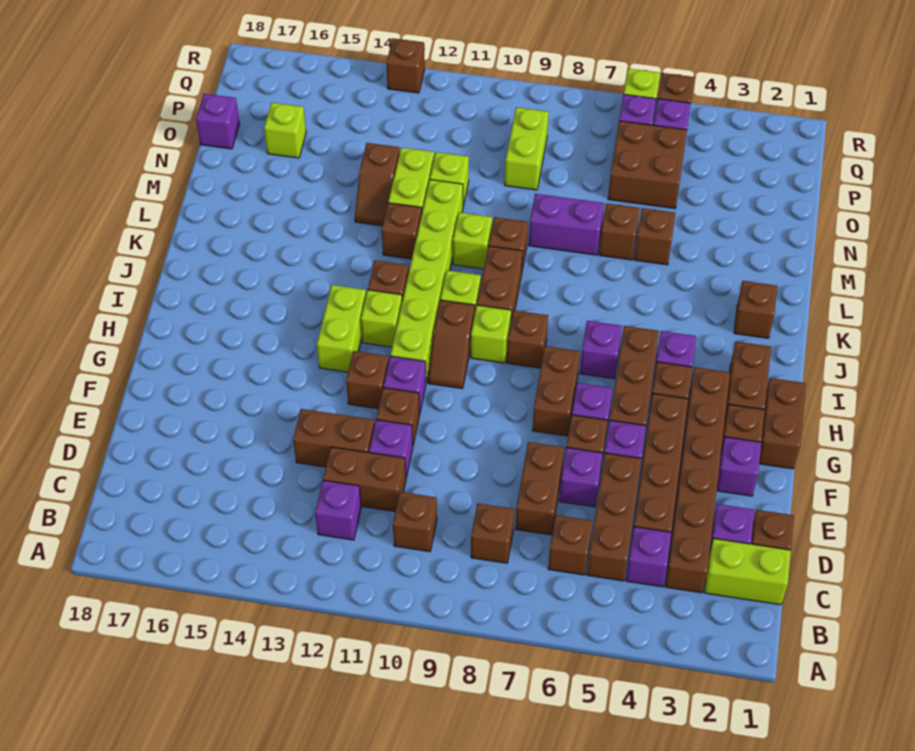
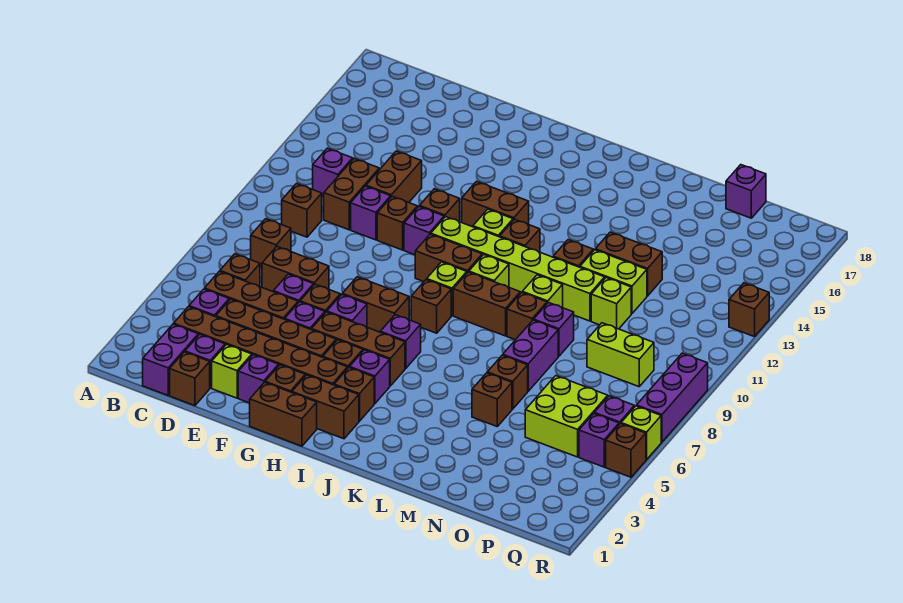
lime brick C1:C2 level 1 -> purple brick C1:C2 level 1
brown slope H10:I10 level 1 top I -> brown brick H10:I10 level 1
lime brick H13:I13 level 1 -> brown brick H13:I13 level 1
brown brick K2 level 1 -> brown brick I3 level 1
none -> purple brick M9 level 1
brown slope M13:N13 level 1 top N -> brown brick M13:N13 level 1
brown brick O5:P6 level 1 -> lime brick O5:P6 level 1
lime brick O16 level 1 -> lime brick E2 level 1
none -> purple brick R7:R9 level 1

